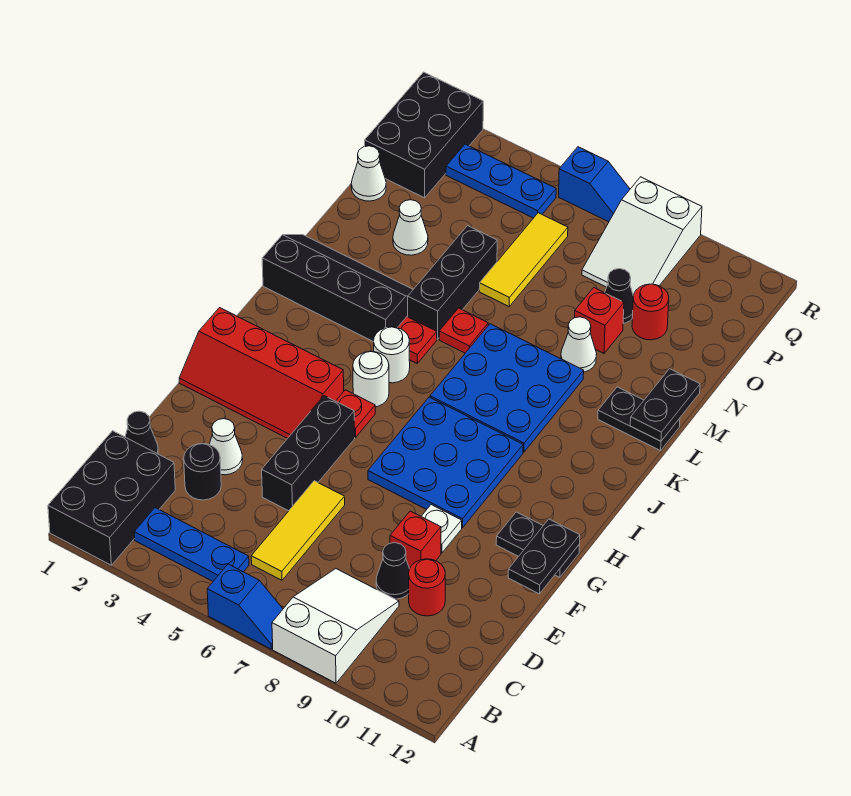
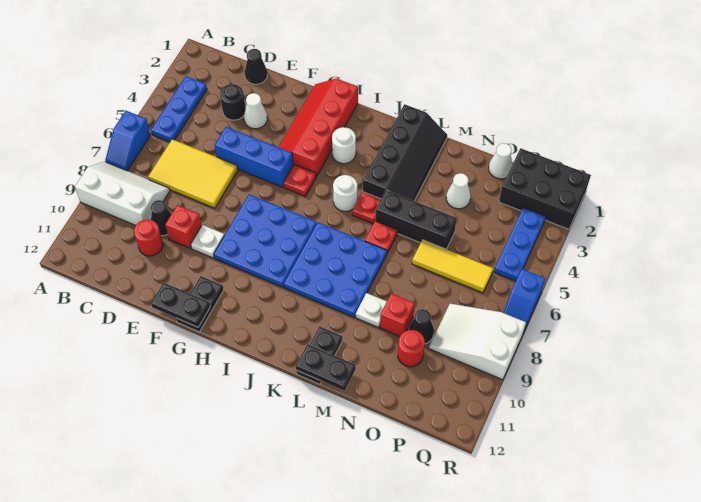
black brick A1:C2 level 1 -> none
white slope A8:C9 level 1 top A -> white slope A8:C9 level 1 top 9
yellow tile C6:E6 level 1 -> yellow tile C6:E7 level 1
black brick E5:G5 level 1 -> blue brick E5:G5 level 1
white round brick I5 level 1 -> white round brick I3 level 1
white cone M9 level 1 -> white plate M9 level 1

